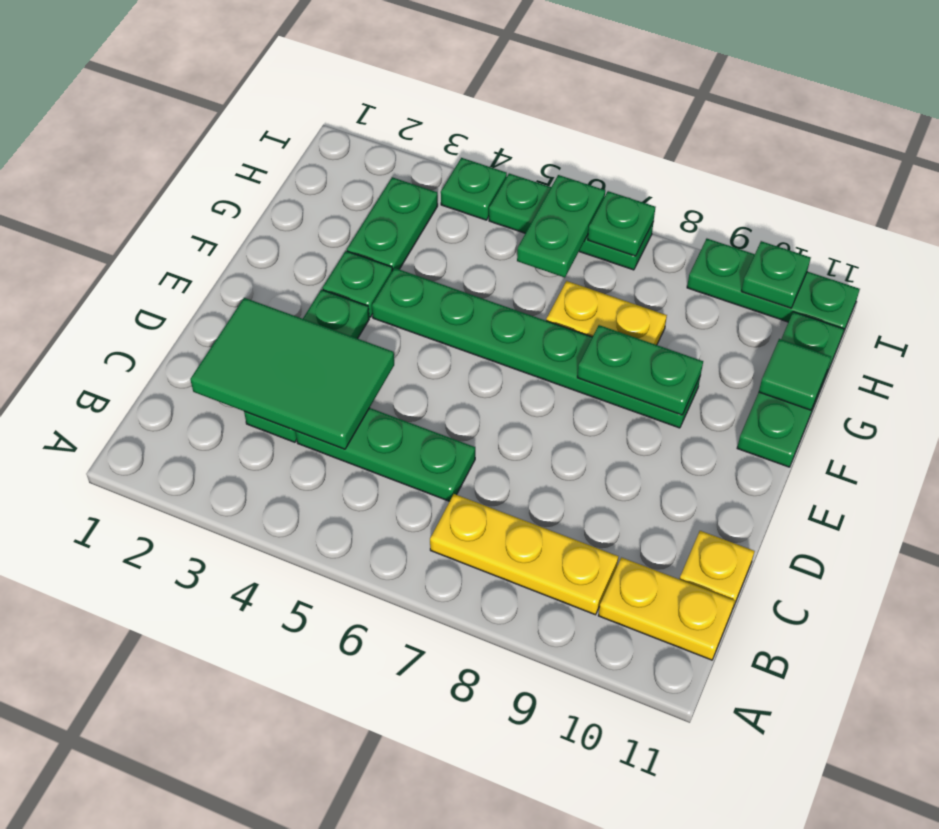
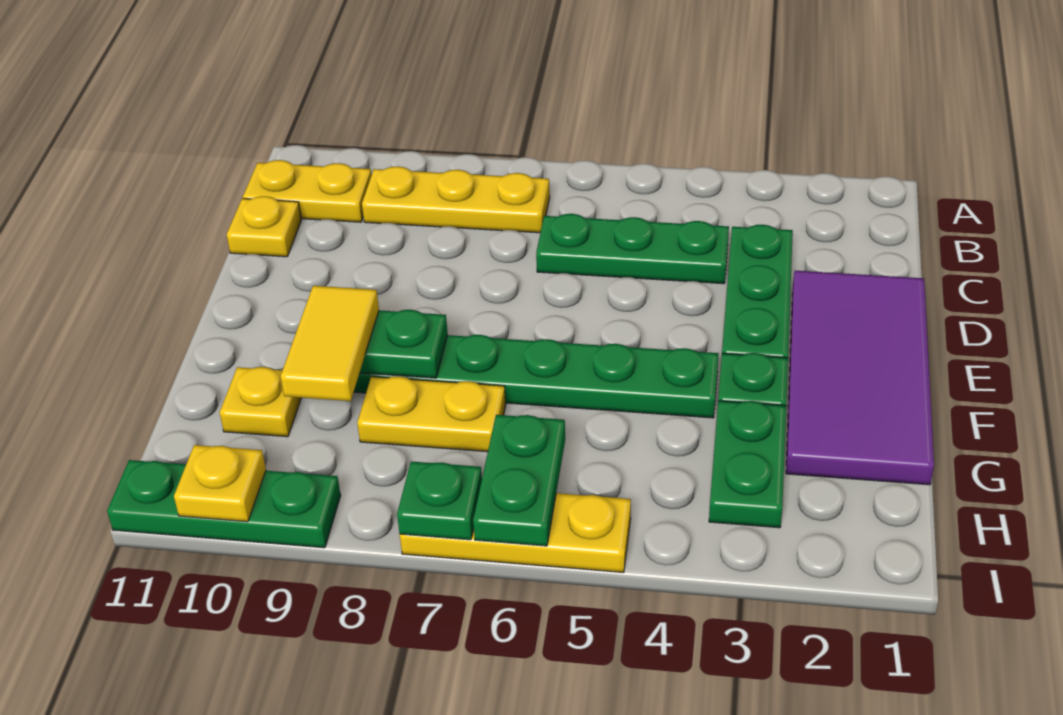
green tile C2:D4 level 2 -> none
none -> purple tile D1:G2 level 1
none -> yellow tile F9:G9 level 3
green plate F11:H11 level 1 -> none
none -> yellow plate G10 level 1
green tile G11 level 2 -> none
green plate I4 level 1 -> none
green plate I5:I7 level 1 -> yellow plate I5:I7 level 1
green plate I10 level 2 -> yellow plate I10 level 2

